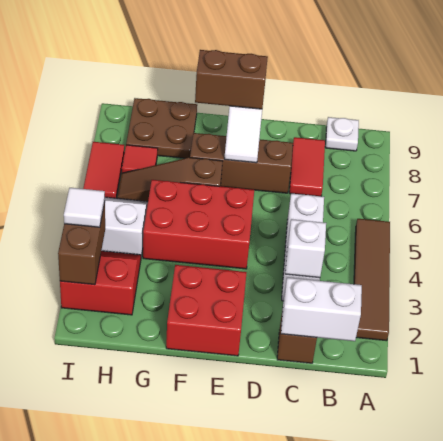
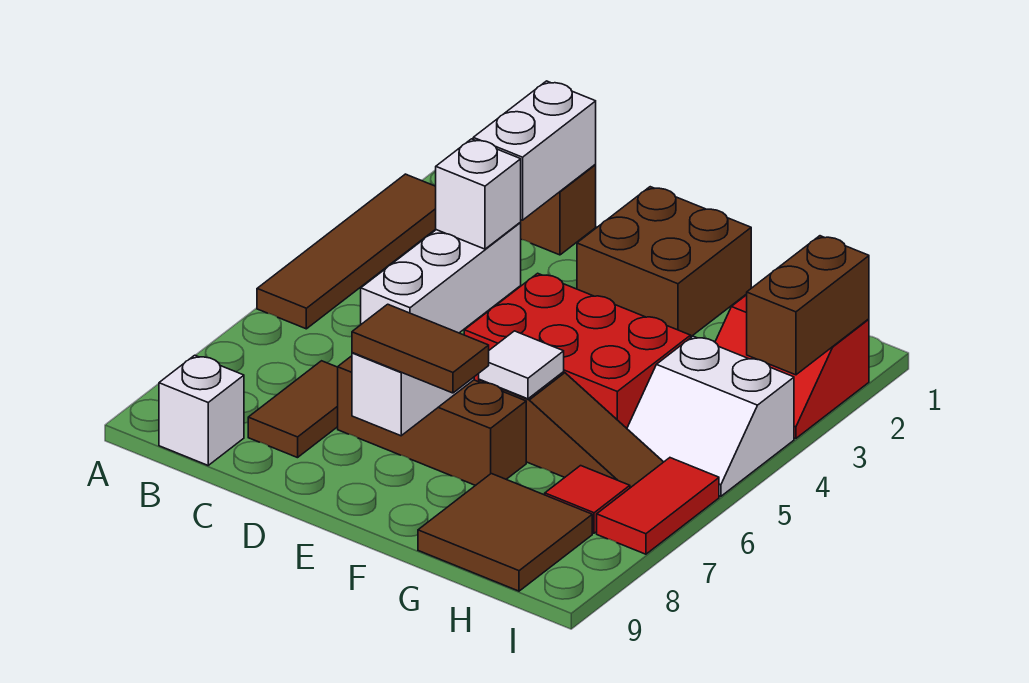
white brick B1:C1 level 2 -> white brick C1:C2 level 2
white plate B9 level 1 -> white brick B9 level 1
red tile C7:C8 level 1 -> brown tile C7:C8 level 1
red brick E1:F2 level 1 -> brown brick E1:F2 level 1
brown brick E8:F8 level 3 -> brown tile E8:F8 level 3
brown plate G8:H9 level 1 -> brown tile G8:H9 level 1
white tile I3 level 3 -> white tile F6 level 2

